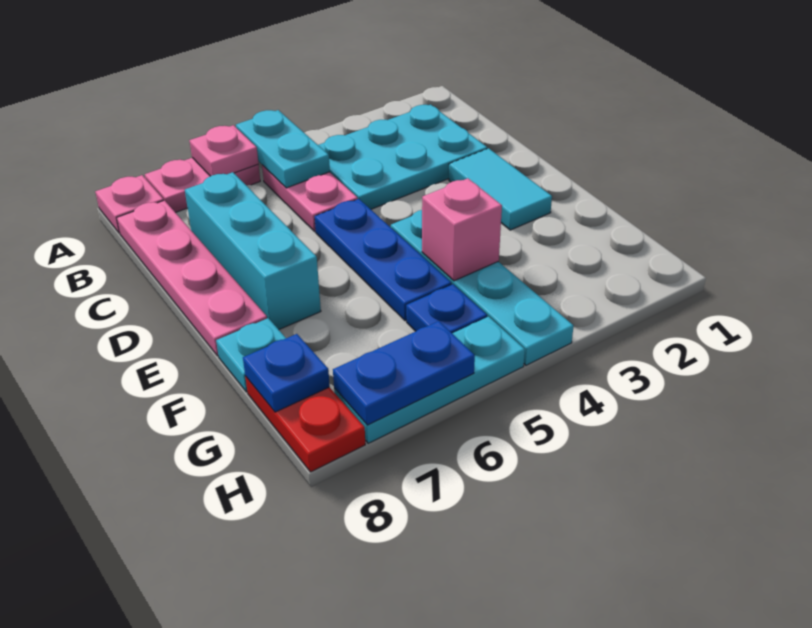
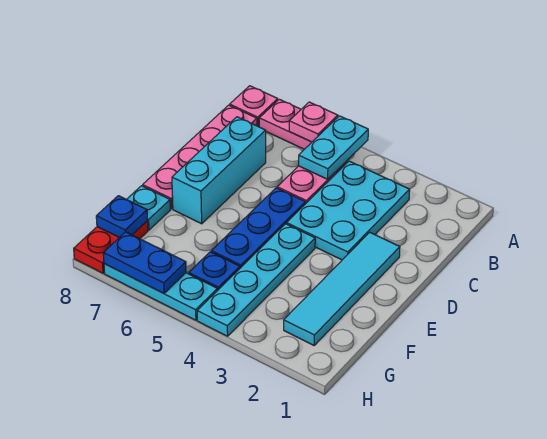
cyan plate B2:C4 level 1 -> cyan plate B3:D4 level 1
cyan tile D2:E2 level 1 -> cyan tile D2:G2 level 1
pink brick F4 level 2 -> none

